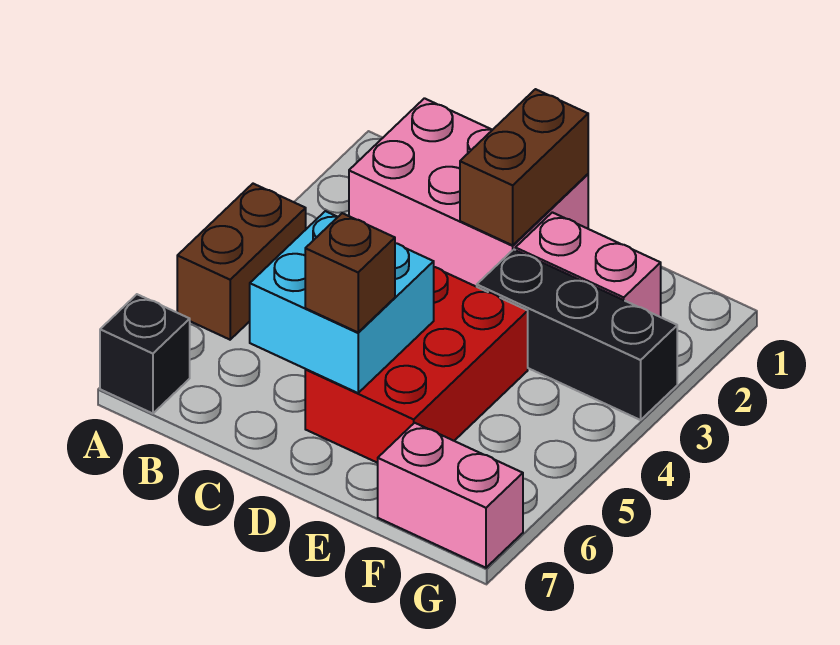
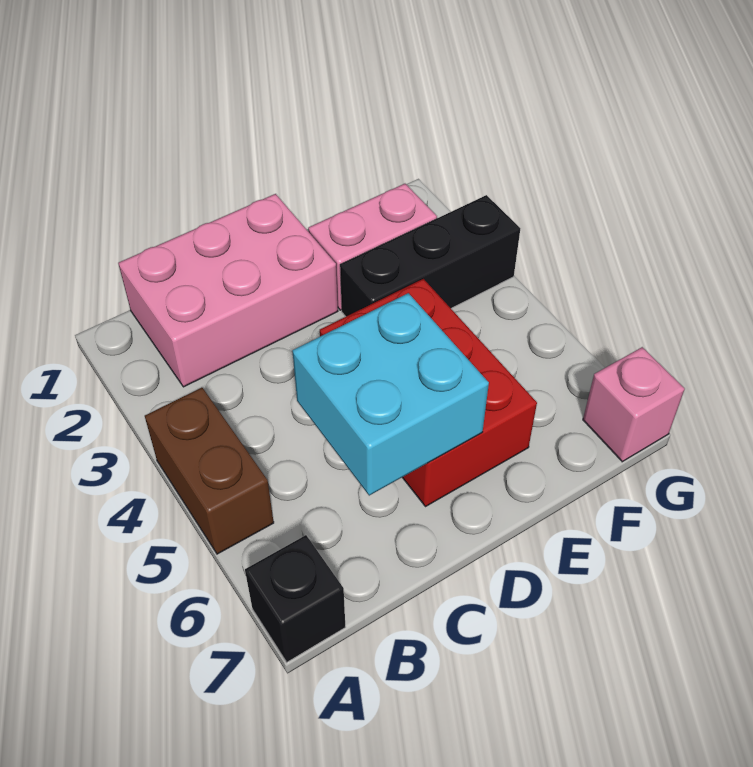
brown brick D1:D2 level 2 -> none
brown brick D6 level 3 -> none
pink brick F7:G7 level 1 -> pink brick G7 level 1

